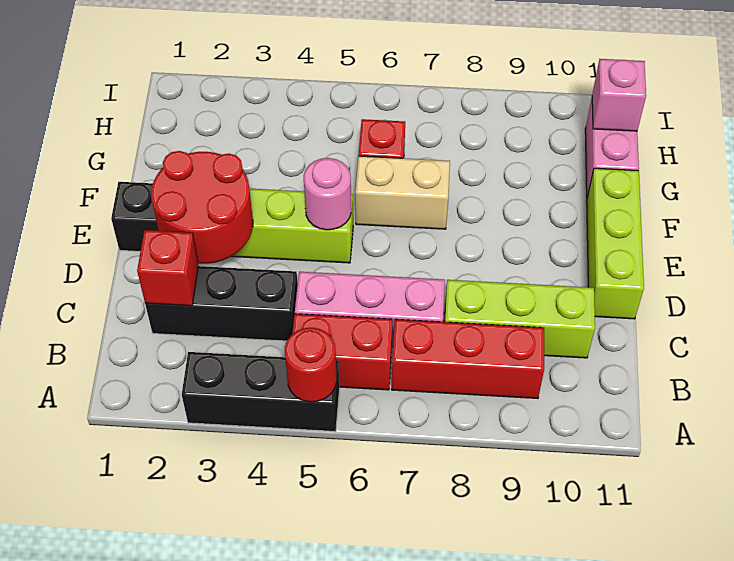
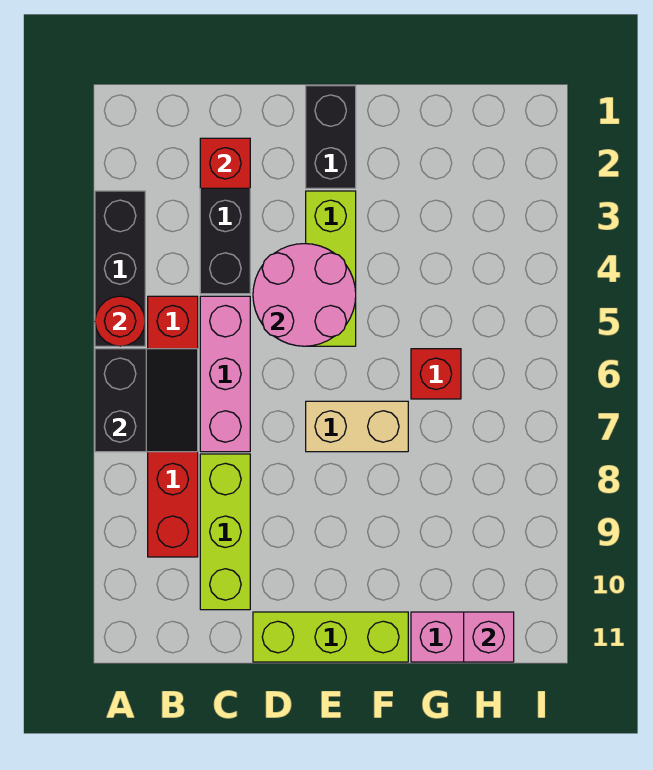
none -> black slope A6:B7 level 2 top A
red round brick D2:E3 level 2 -> none
pink round brick E5 level 2 -> pink round brick D4:E5 level 2
tan brick F6:F7 level 1 -> tan brick E7:F7 level 1

